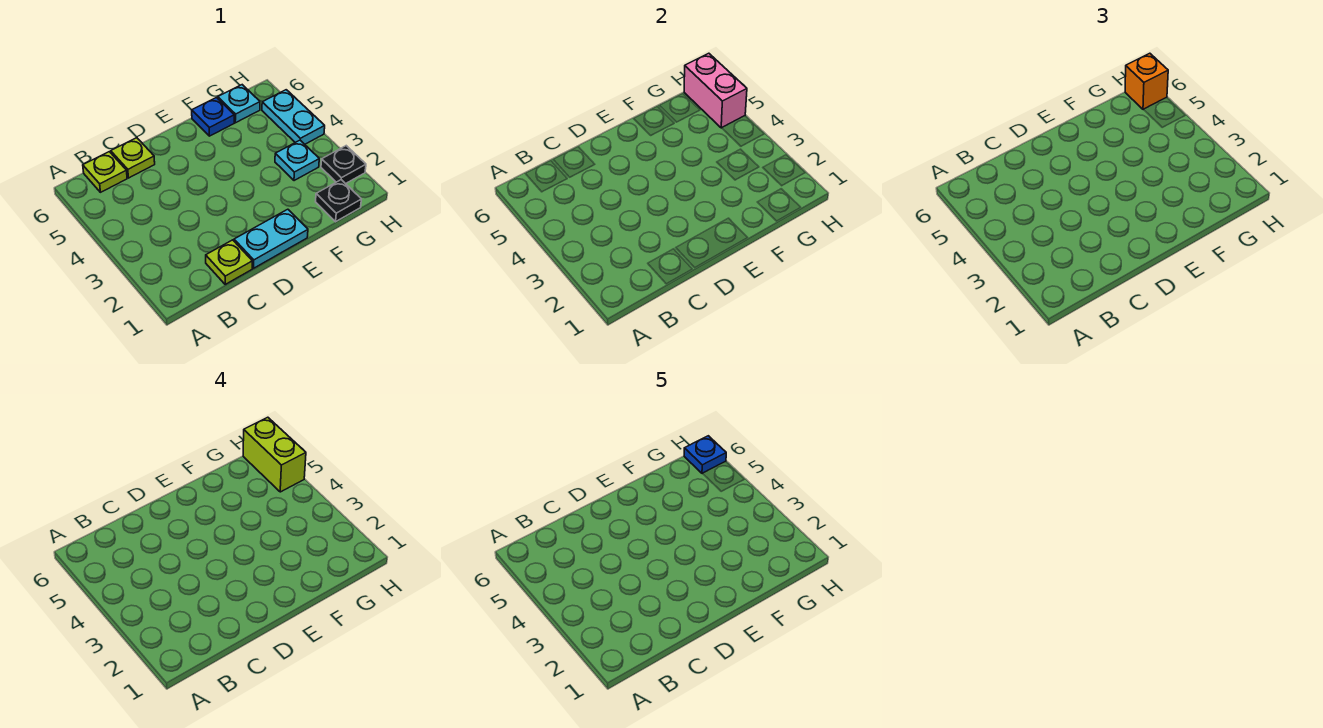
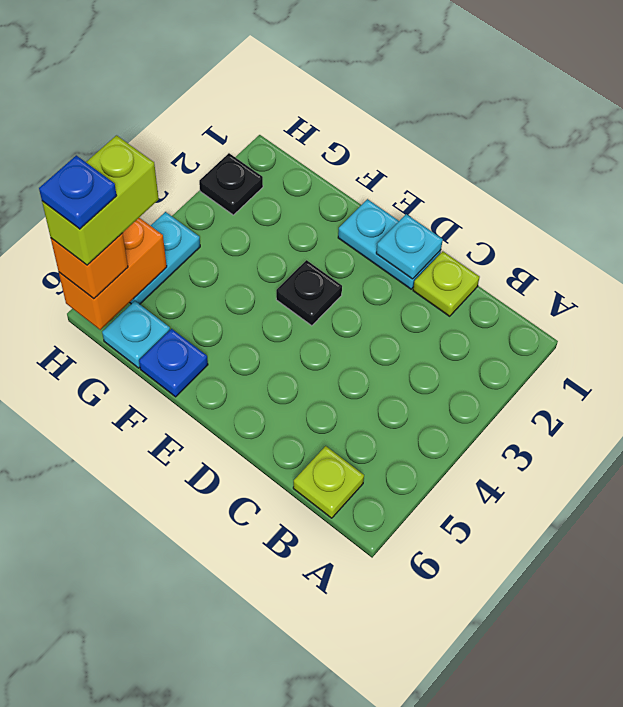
lime plate C6 level 1 -> none
black plate G1 level 1 -> black plate E3 level 1
cyan plate G3 level 1 -> cyan plate D1 level 2
pink brick H5:H6 level 2 -> orange brick H5:H6 level 2

